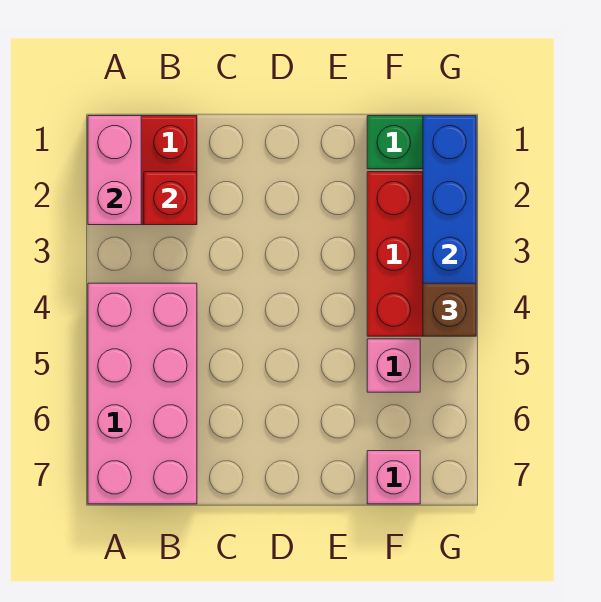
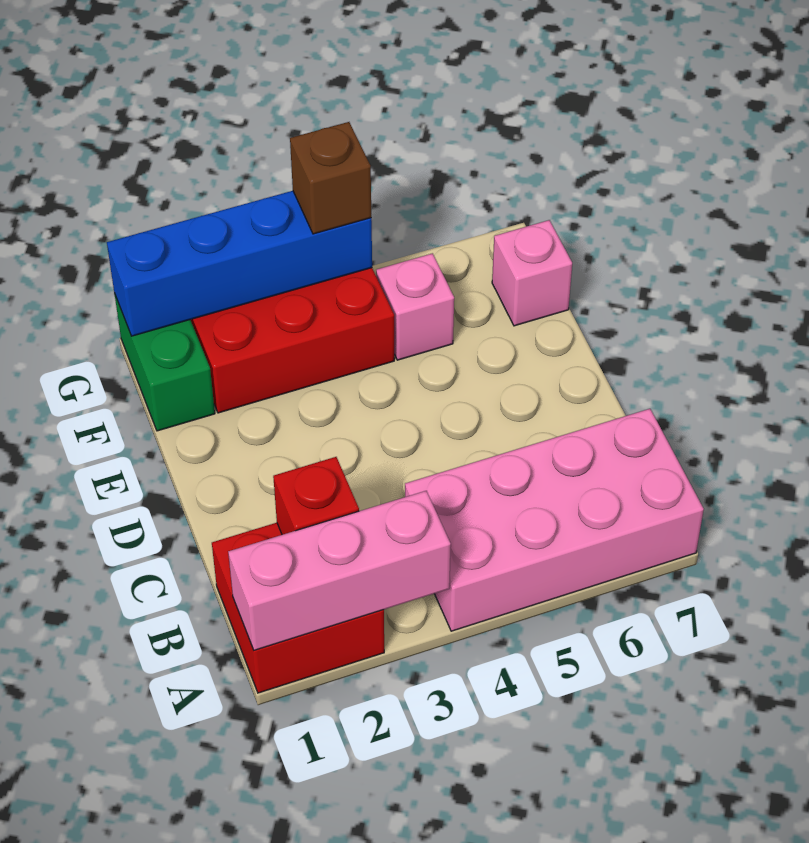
pink brick A1:A2 level 2 -> pink brick A1:A3 level 2

